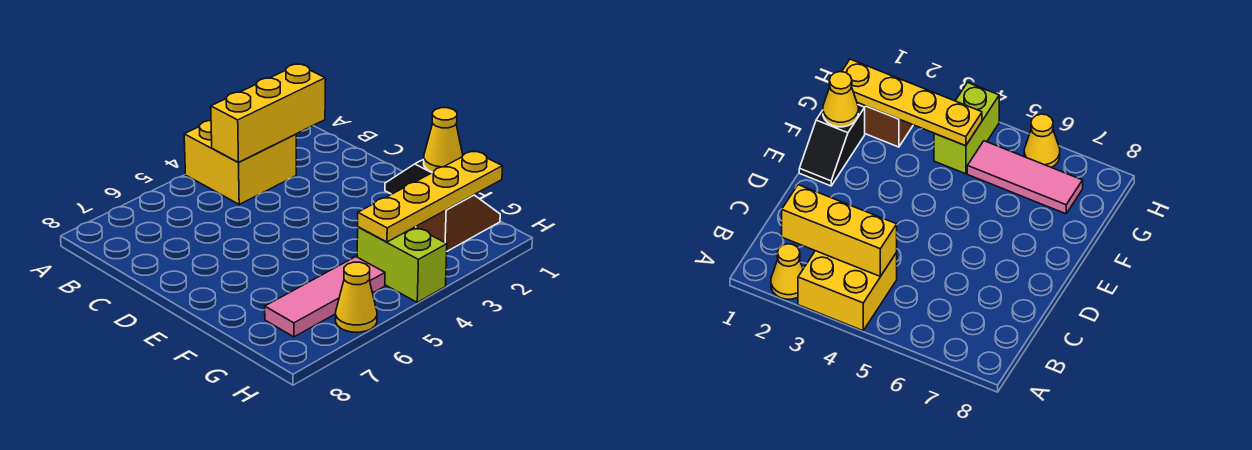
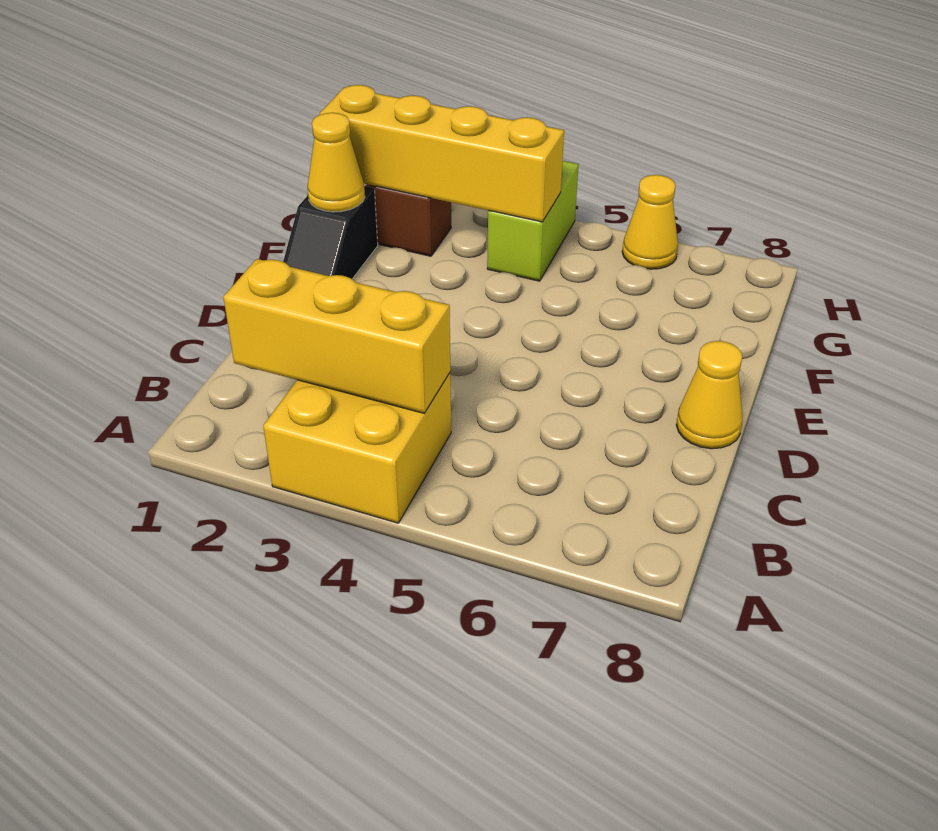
yellow cone A2 level 1 -> yellow cone D8 level 1
yellow plate G1:G4 level 2 -> yellow brick G1:G4 level 2
pink tile G5:G7 level 1 -> none

